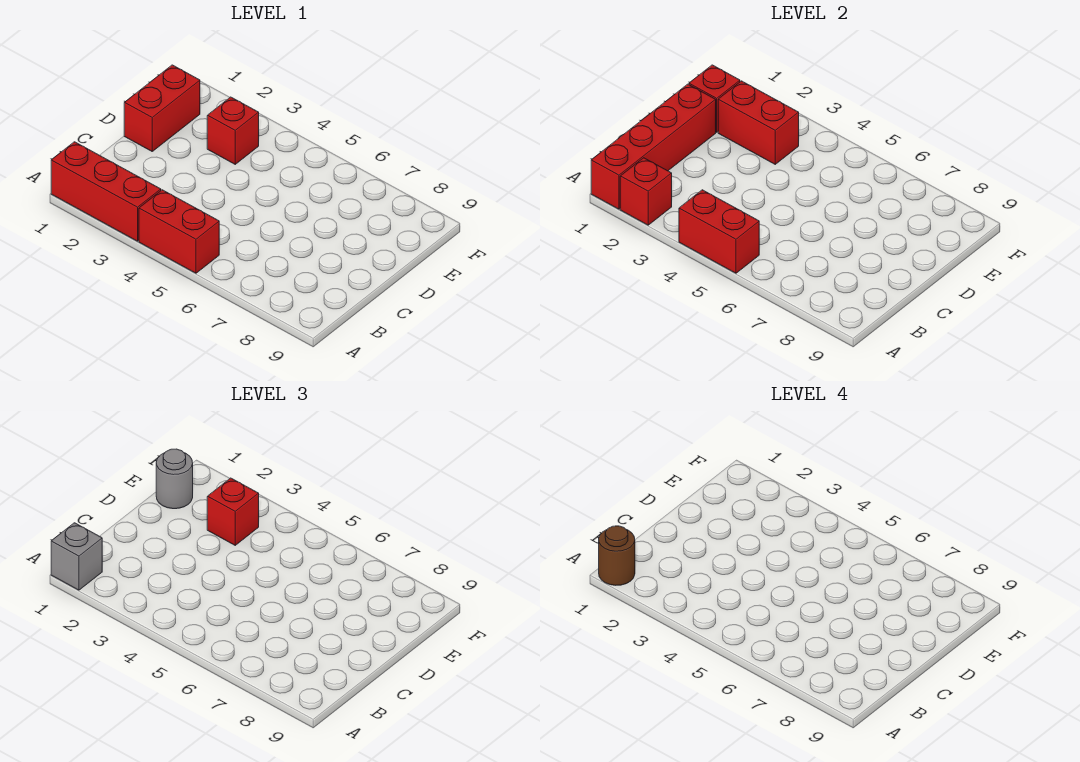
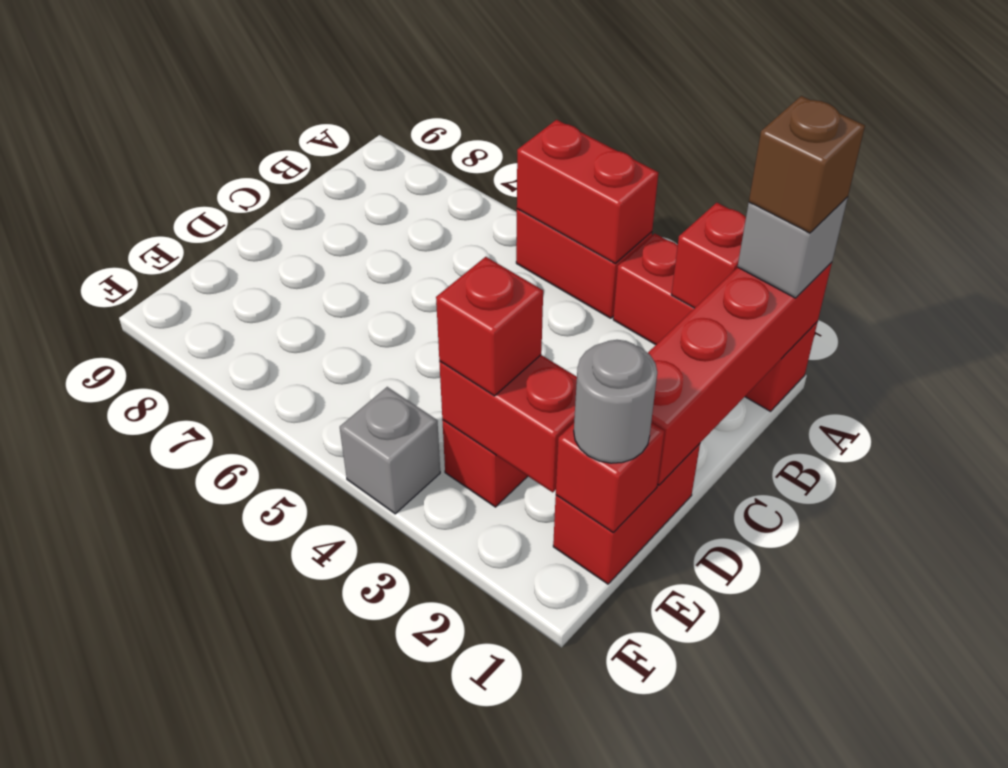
brown round brick A1 level 4 -> brown brick A1 level 4
none -> grey brick F4 level 1

